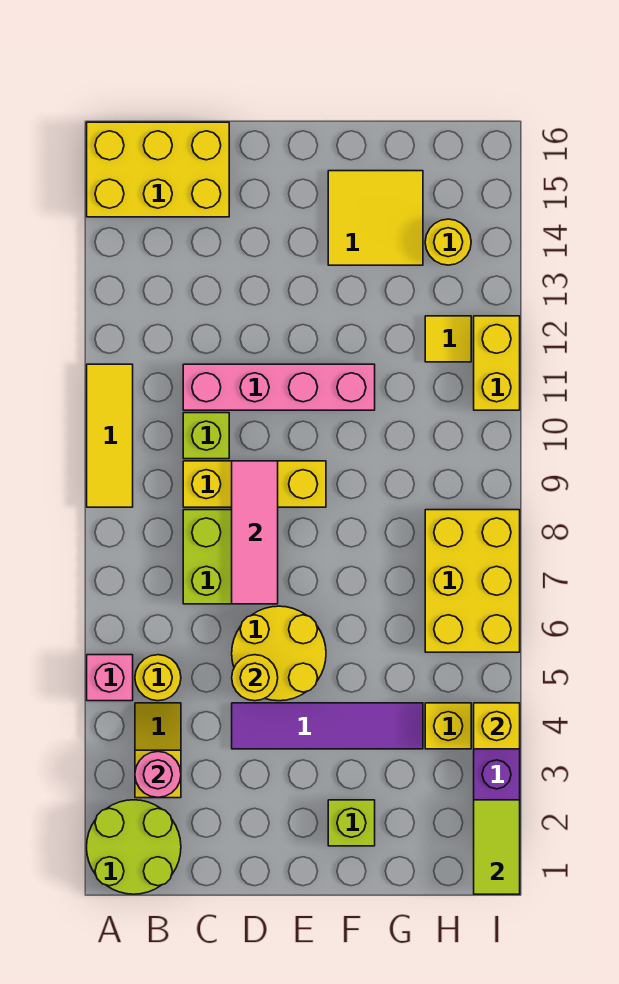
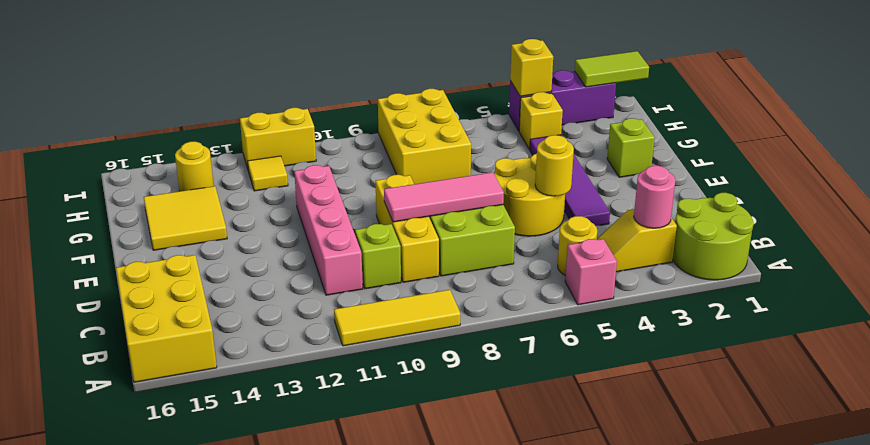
yellow brick H6:I8 level 1 -> yellow brick G7:I8 level 1

